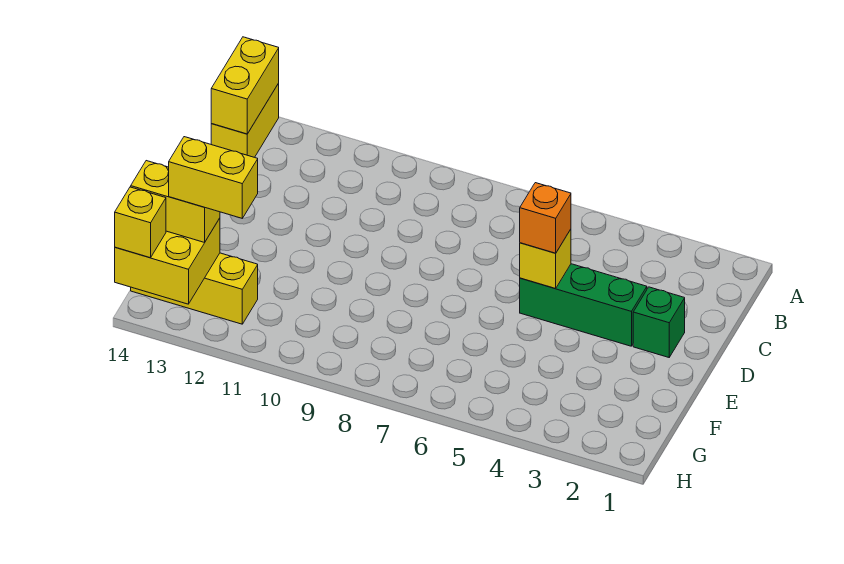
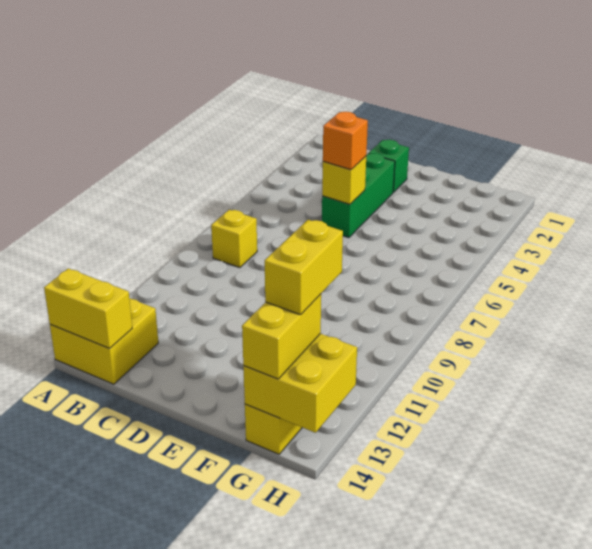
yellow brick A14:B14 level 1 -> yellow brick A13:B14 level 1
yellow brick H14 level 3 -> yellow brick B8 level 1

